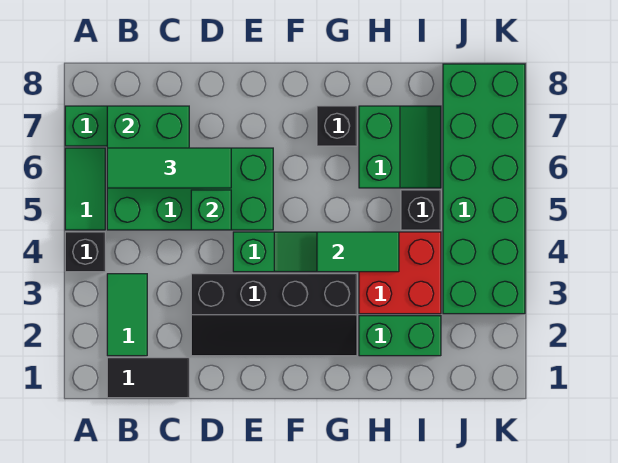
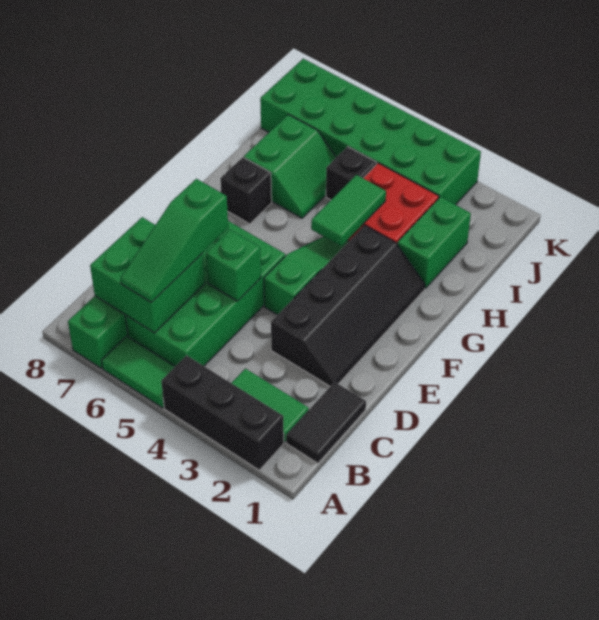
black brick A4 level 1 -> black brick A2:A4 level 1
green tile B6:D6 level 3 -> green slope B6:D6 level 3 top D
green slope H6:I7 level 1 top H -> green slope H6:I7 level 1 top 7

